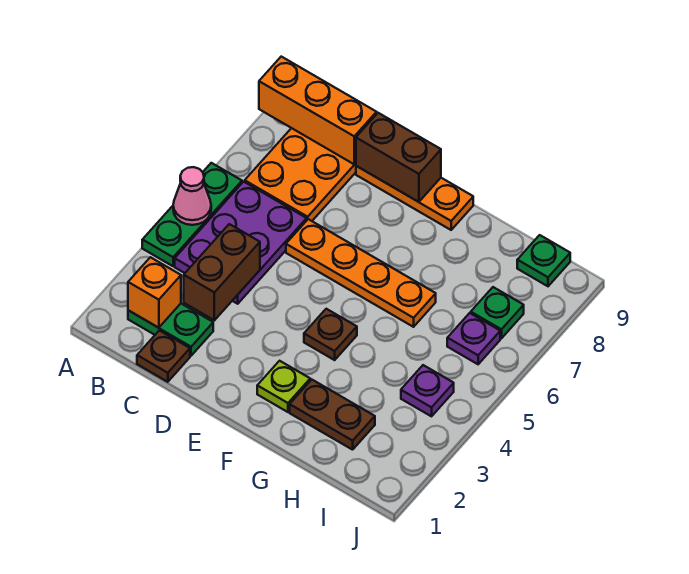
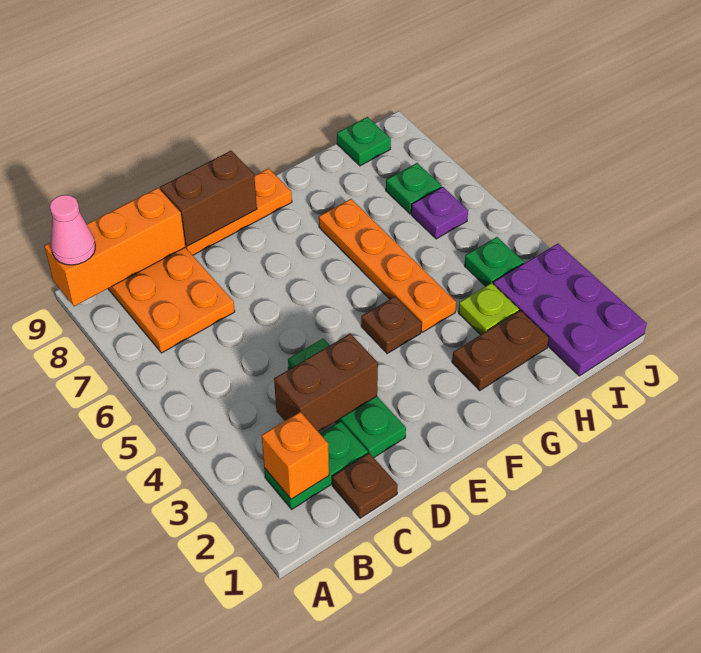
green plate A4:A6 level 1 -> green plate D2:D4 level 1
pink cone A5 level 2 -> pink cone A9 level 3
purple plate B4:C6 level 1 -> purple plate I1:J3 level 1
brown brick C3:C4 level 2 -> brown brick C3:D3 level 2
orange plate D6:G6 level 1 -> orange plate G4:G7 level 1
lime plate F2 level 1 -> lime plate H3 level 1
purple plate I4 level 1 -> green plate I4 level 1

